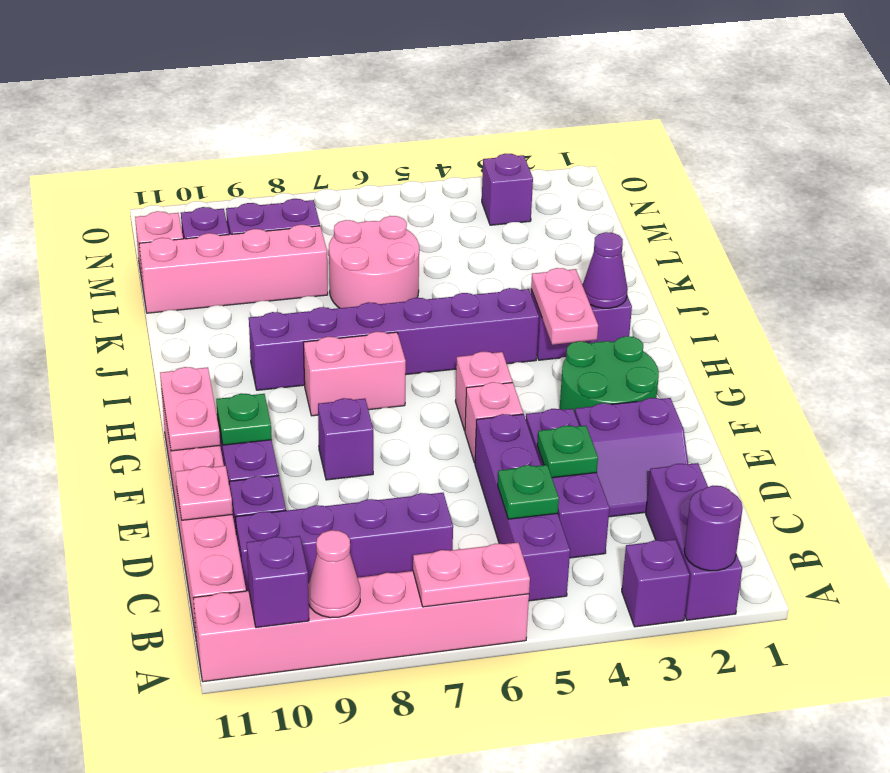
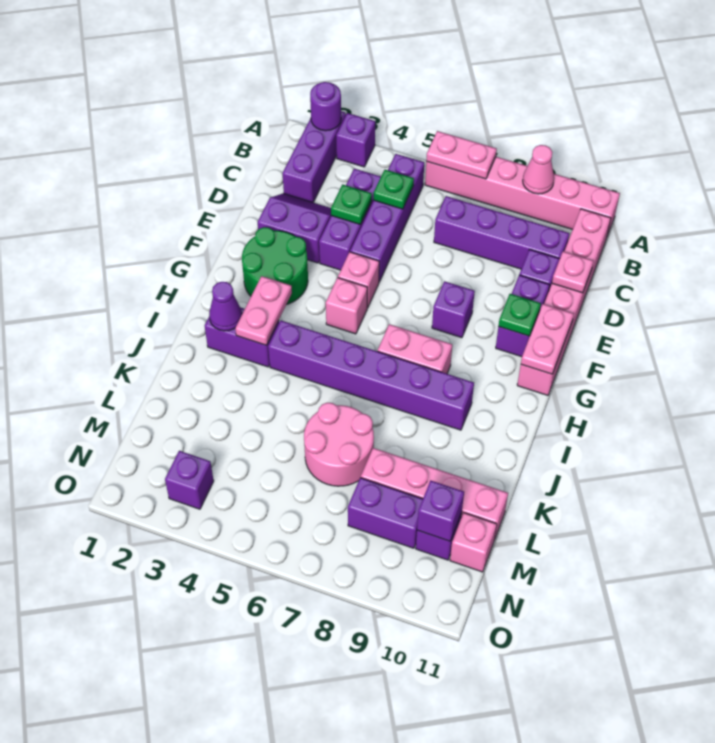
purple brick A10 level 2 -> purple brick M10 level 2

